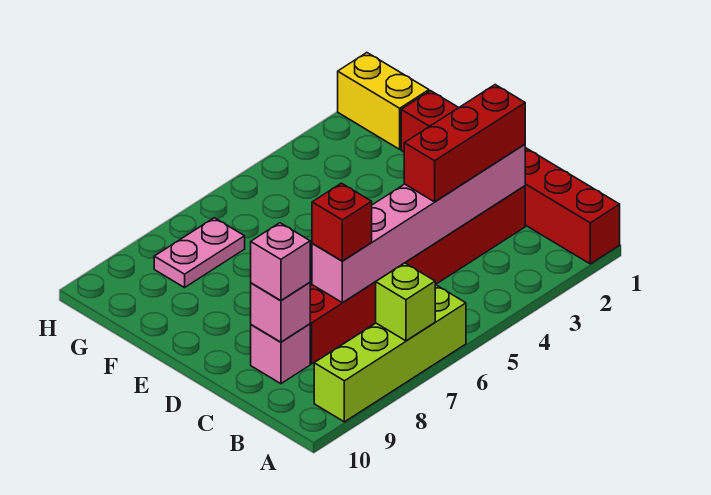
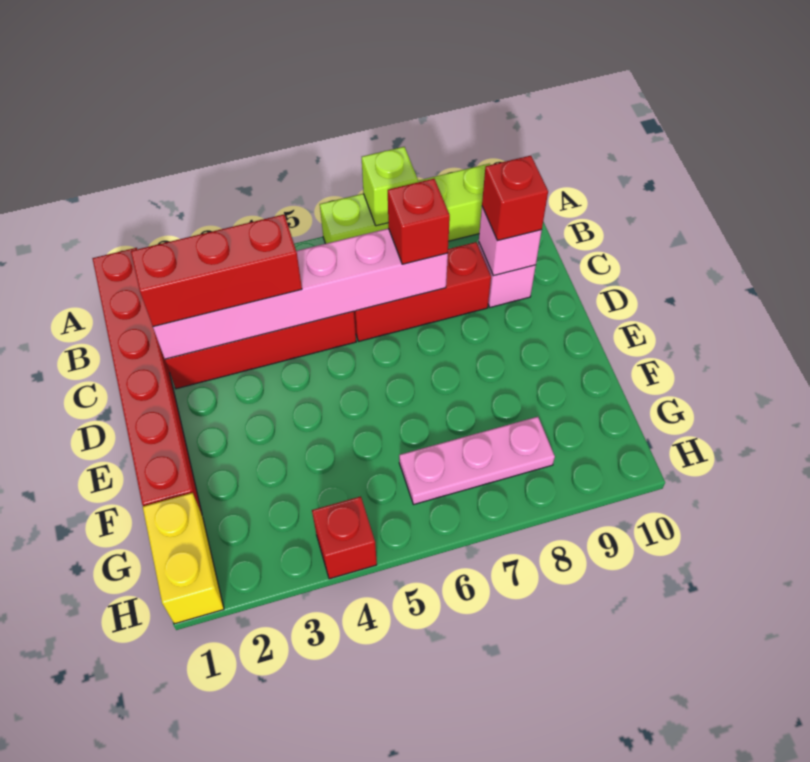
pink brick C9 level 3 -> red brick C9 level 3
pink plate G7:G8 level 1 -> pink plate G6:G8 level 1
none -> red brick H4 level 1

